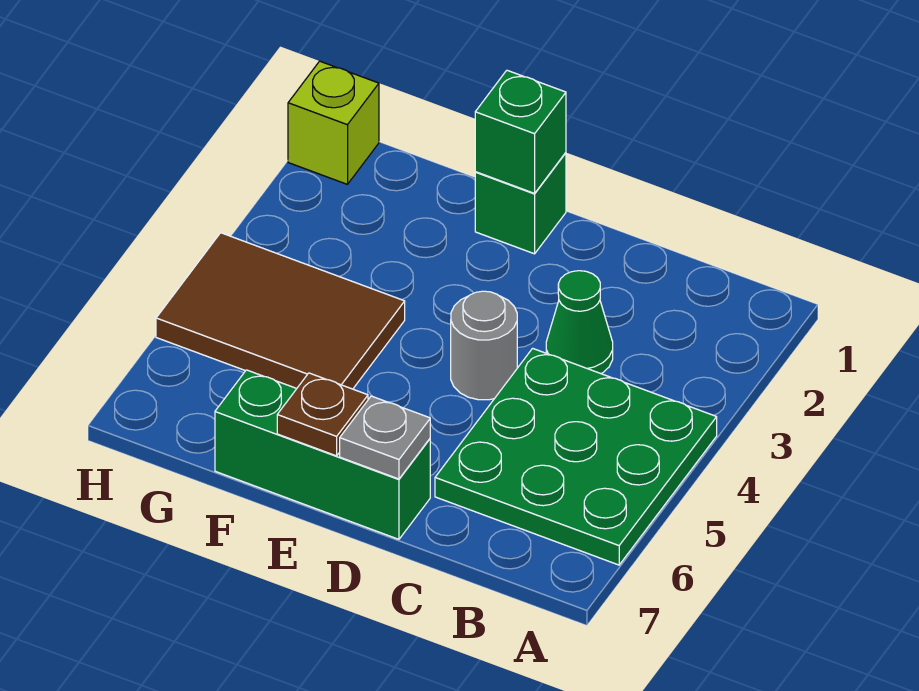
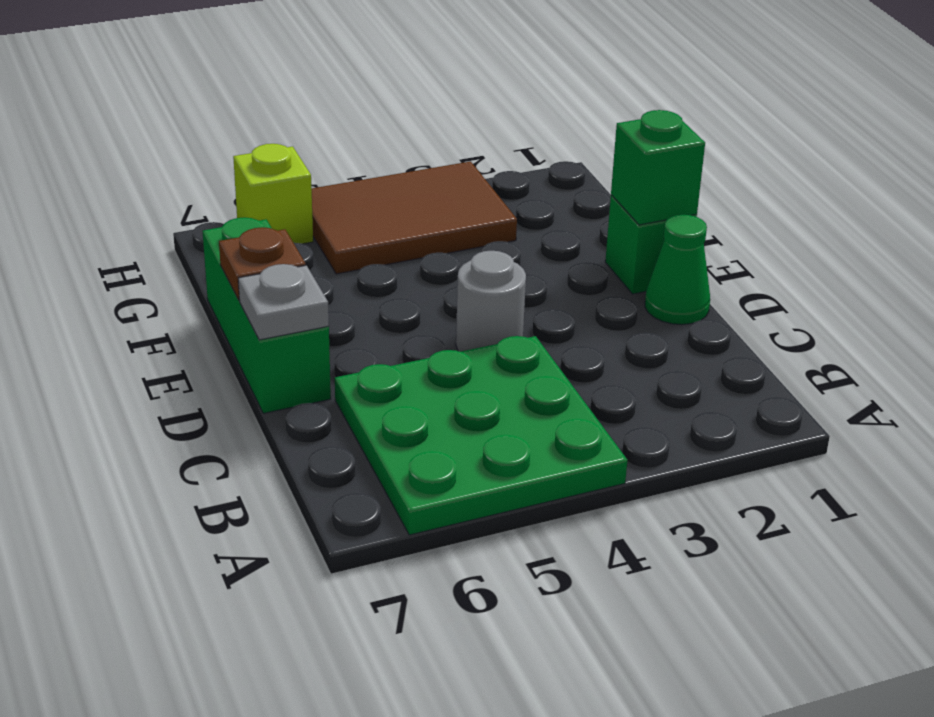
green cone C3 level 1 -> green cone D1 level 1
brown tile F4:H5 level 1 -> brown tile G3:H5 level 1
lime brick H1 level 1 -> lime brick H6 level 1

